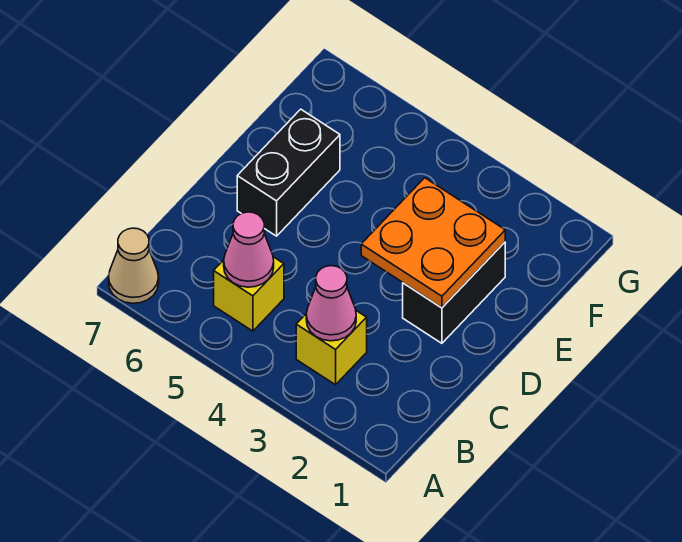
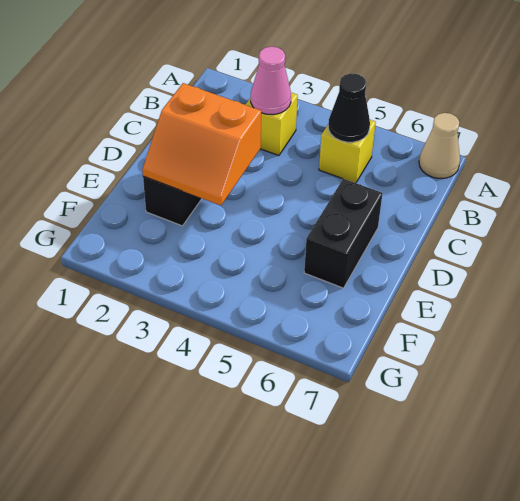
pink cone B5 level 2 -> black cone B5 level 2
orange plate D2:E3 level 2 -> orange slope D2:E3 level 2 top D

